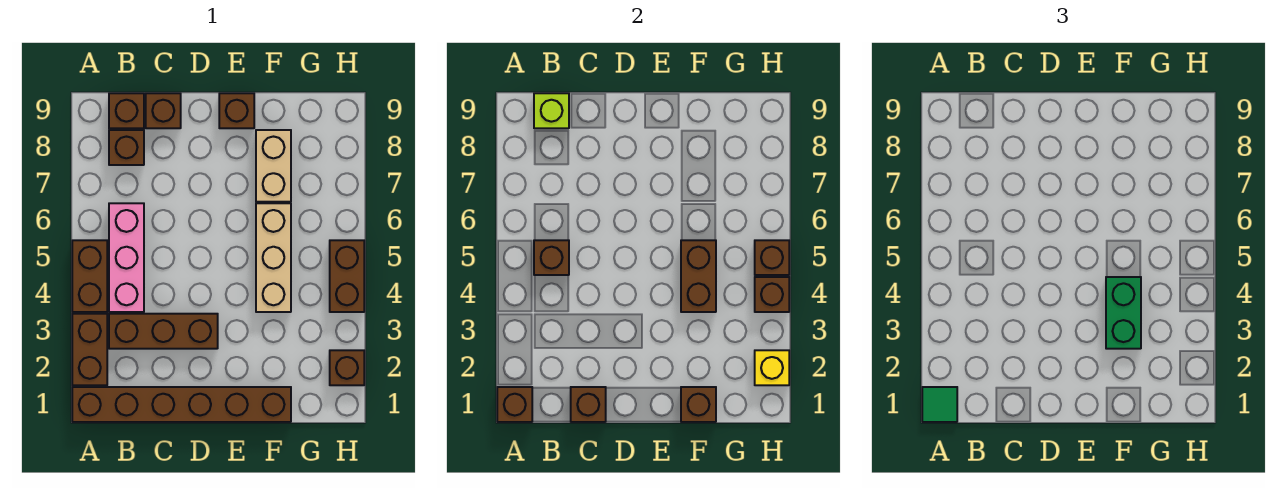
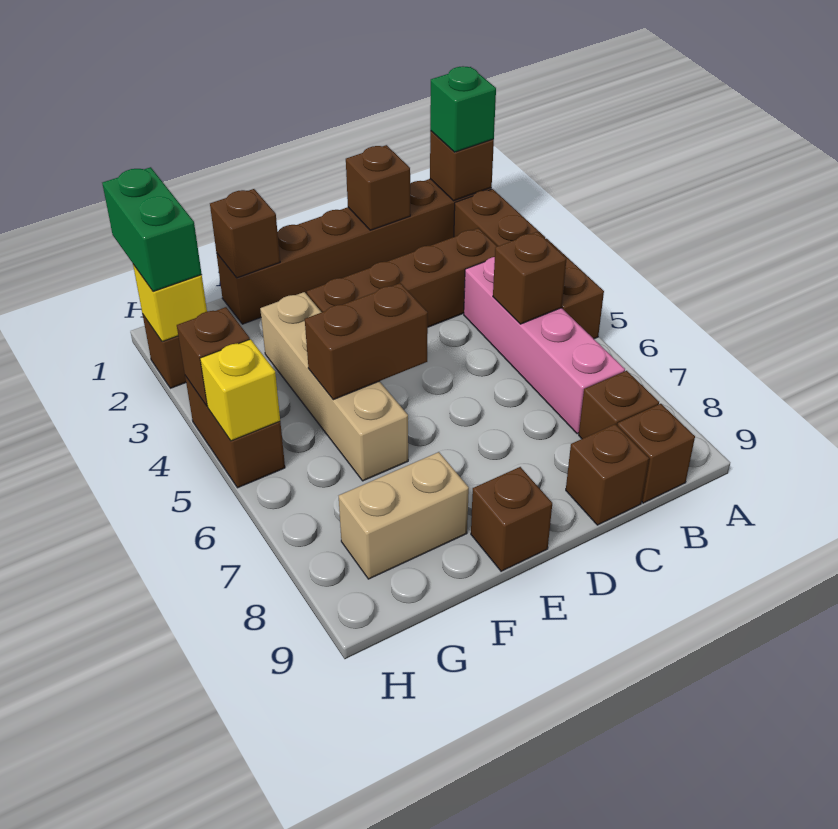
green tile A1 level 3 -> green brick A1 level 3
brown brick B3:D3 level 1 -> brown brick B3:E3 level 1
pink brick B4:B6 level 1 -> pink brick B4:B7 level 1
lime brick B9 level 2 -> none
green brick F3:F4 level 3 -> green brick H1:H2 level 3
tan brick F4:F6 level 1 -> tan brick F3:F6 level 1
brown brick F4:F5 level 2 -> brown brick E5:F5 level 2
tan brick F7:F8 level 1 -> tan brick F8:G8 level 1
brown brick H5 level 2 -> yellow brick H5 level 2

